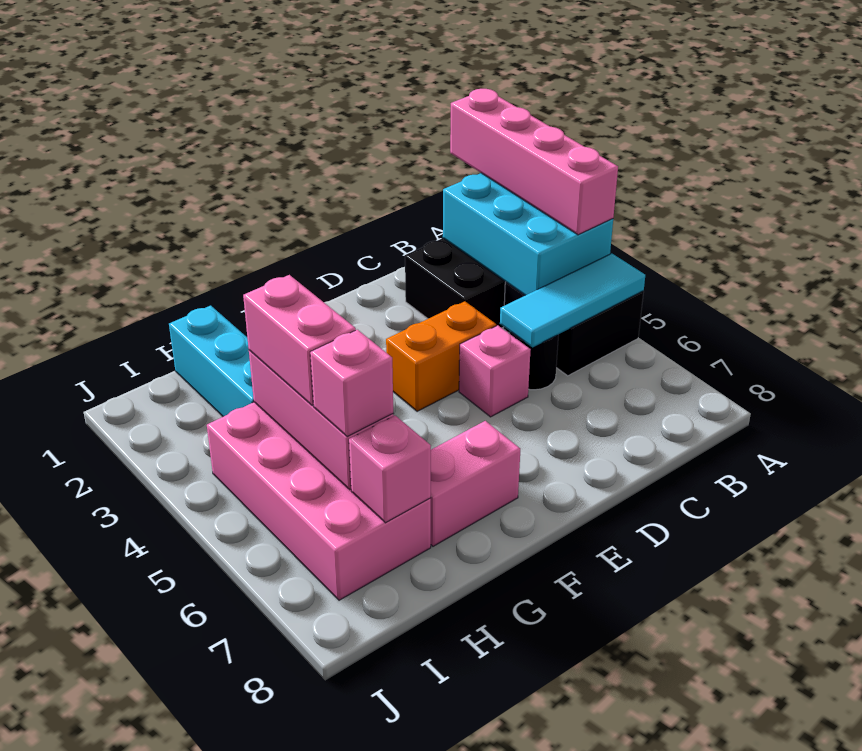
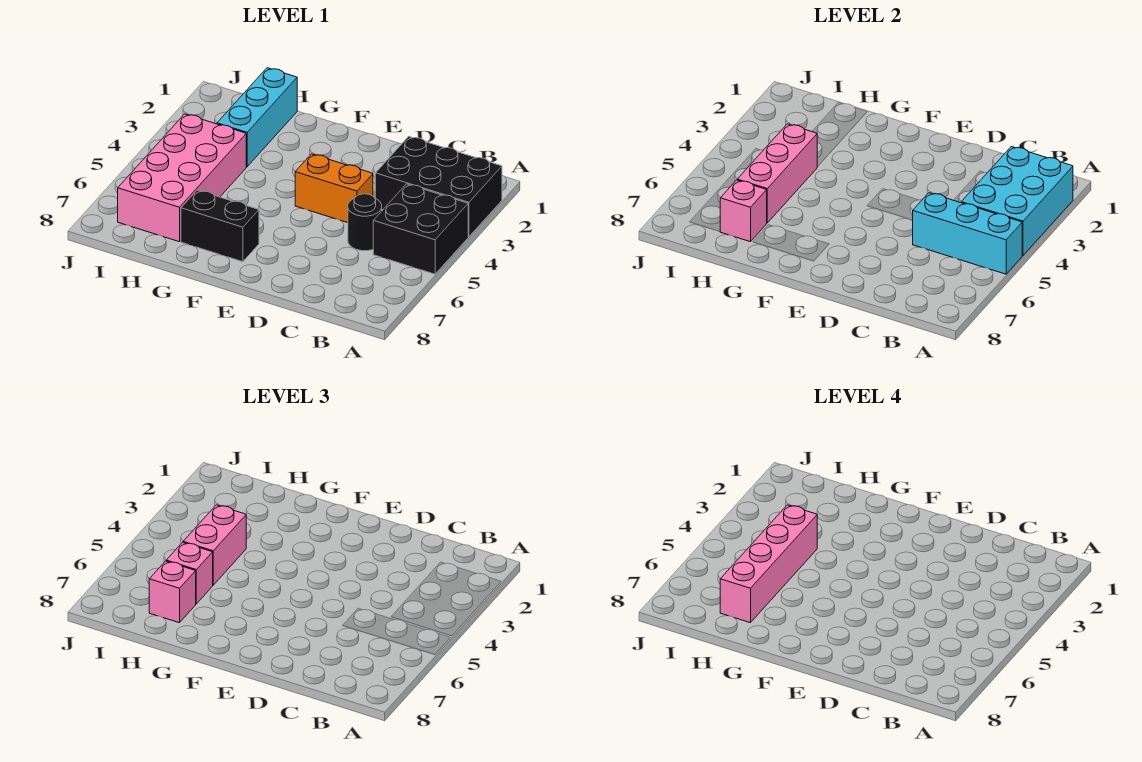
pink brick A1:A4 level 3 -> pink brick H4:H7 level 4
cyan tile A5:C5 level 2 -> cyan brick A5:C5 level 2
pink brick D5 level 1 -> pink brick H7 level 3
pink brick F7:G7 level 1 -> black brick F7:G7 level 1

